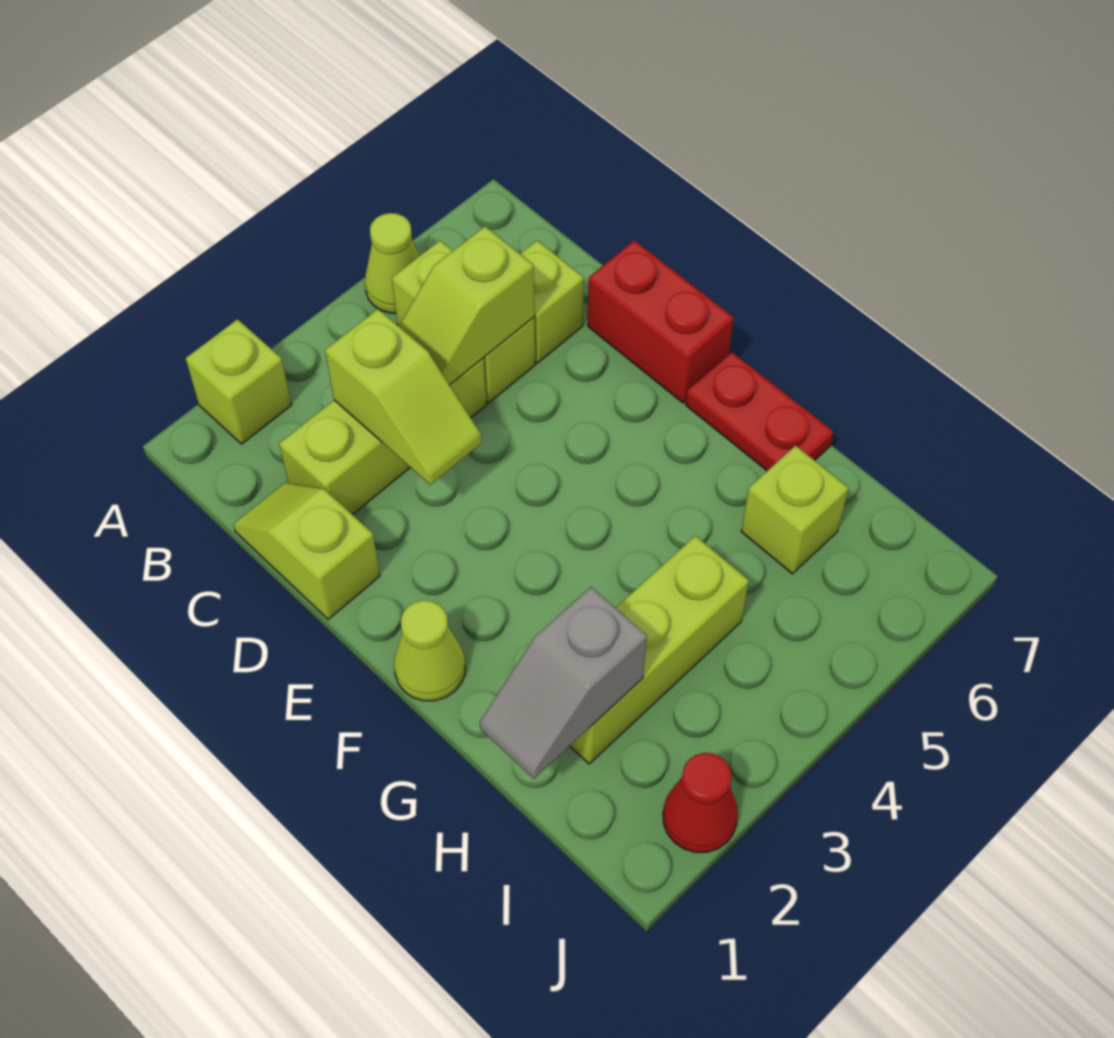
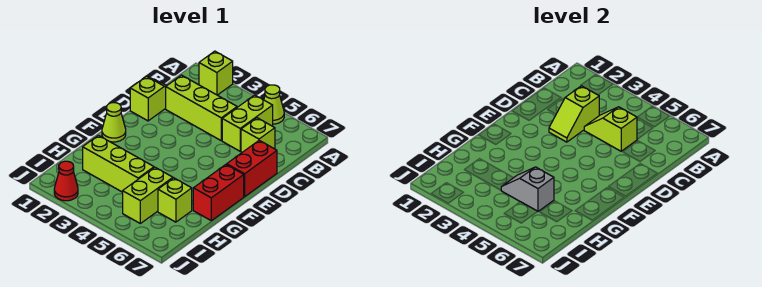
red plate F7:G7 level 1 -> red brick F7:G7 level 1
grey slope H1:H2 level 2 top 2 -> grey slope H4:H5 level 2 top 5
none -> lime brick H5:I5 level 1

